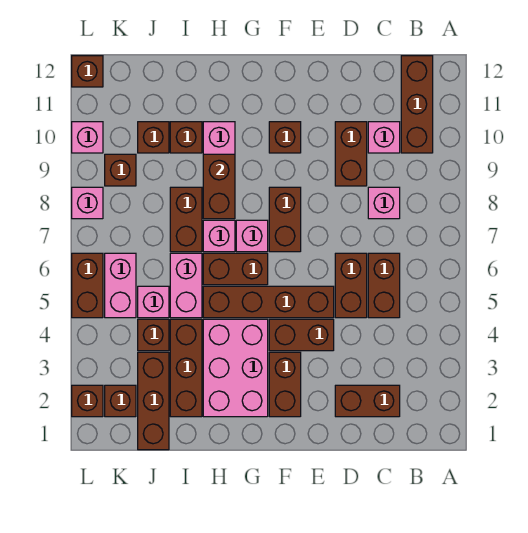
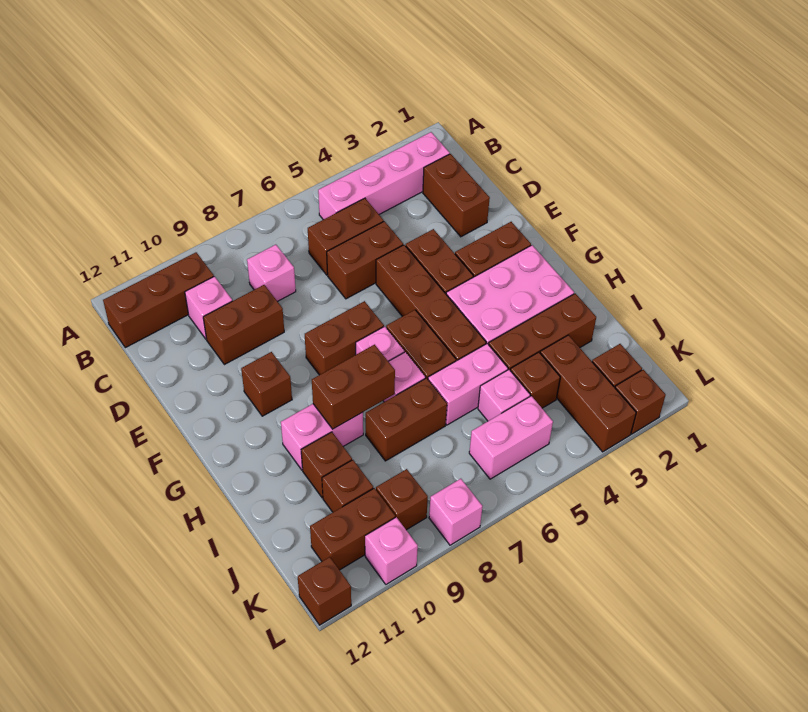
none -> pink brick B2:B5 level 1
brown brick J1:J3 level 1 -> brown brick J3:L3 level 1
brown brick L5:L6 level 1 -> brown brick K10:K11 level 1

